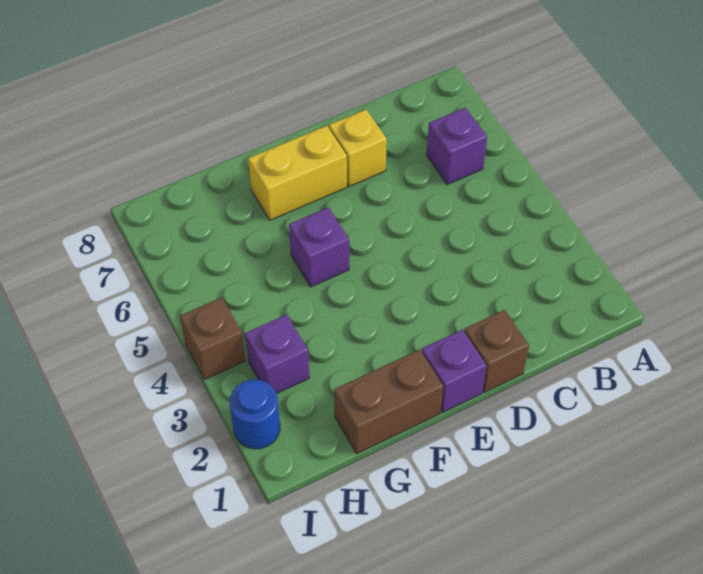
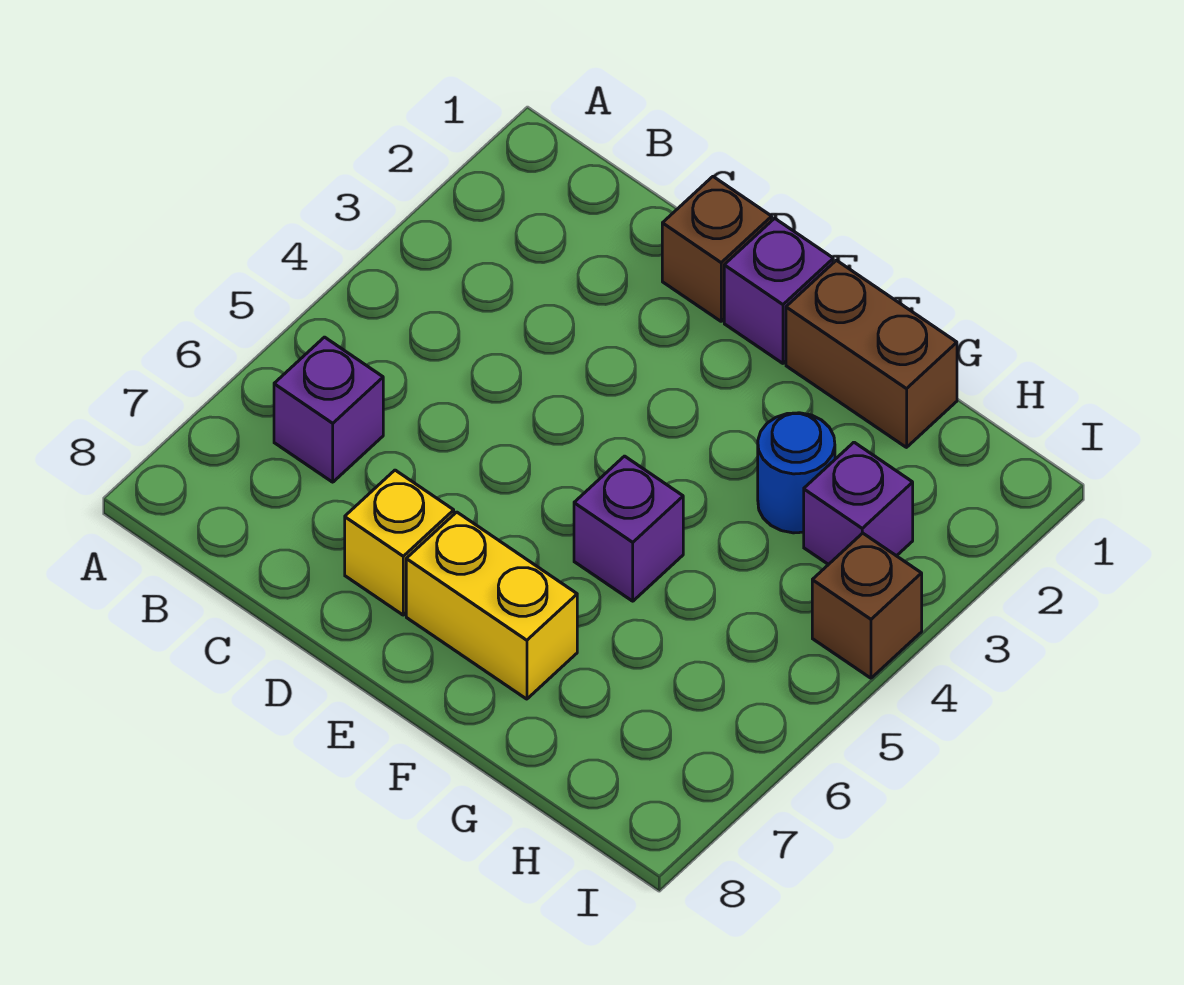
blue round brick I2 level 1 -> blue round brick G3 level 1

